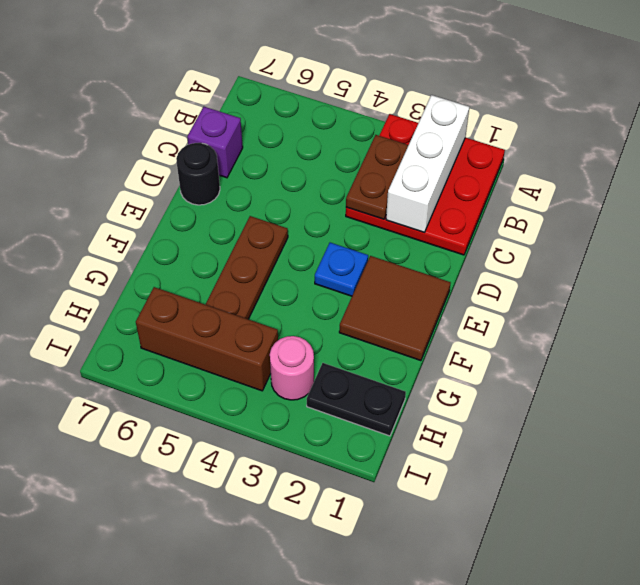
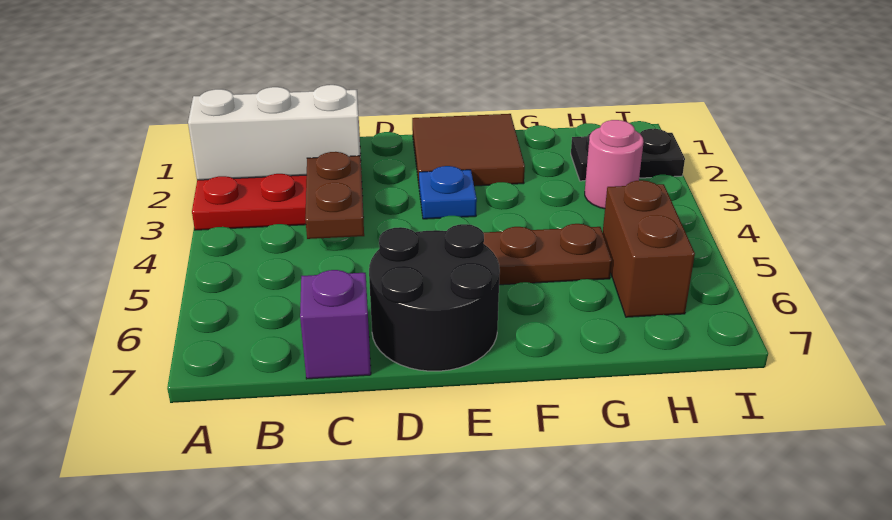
brown plate B3:C3 level 2 -> brown plate C3:C4 level 2
black round brick D7 level 1 -> black round brick D6:E7 level 1
black plate H1:H2 level 1 -> black plate H2:I2 level 1
brown brick H4:H6 level 1 -> brown brick H5:H6 level 1

